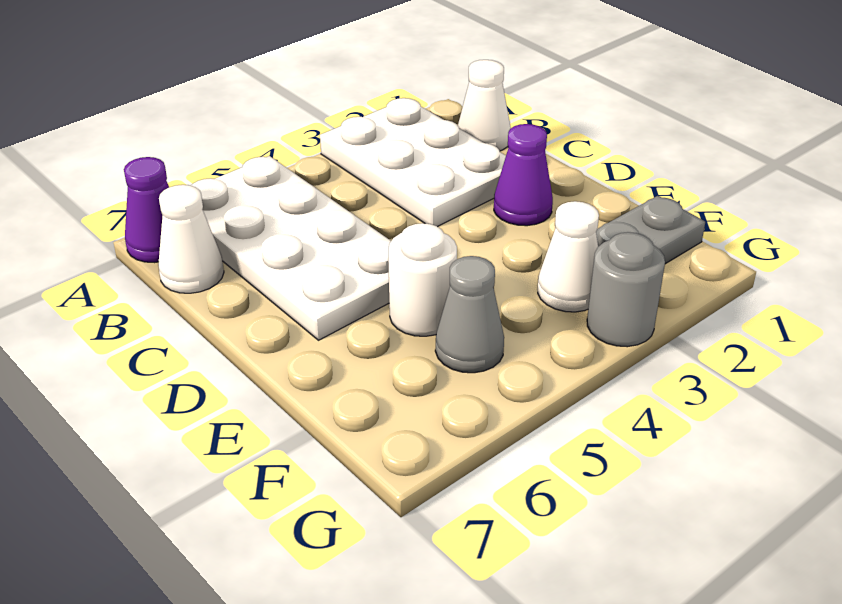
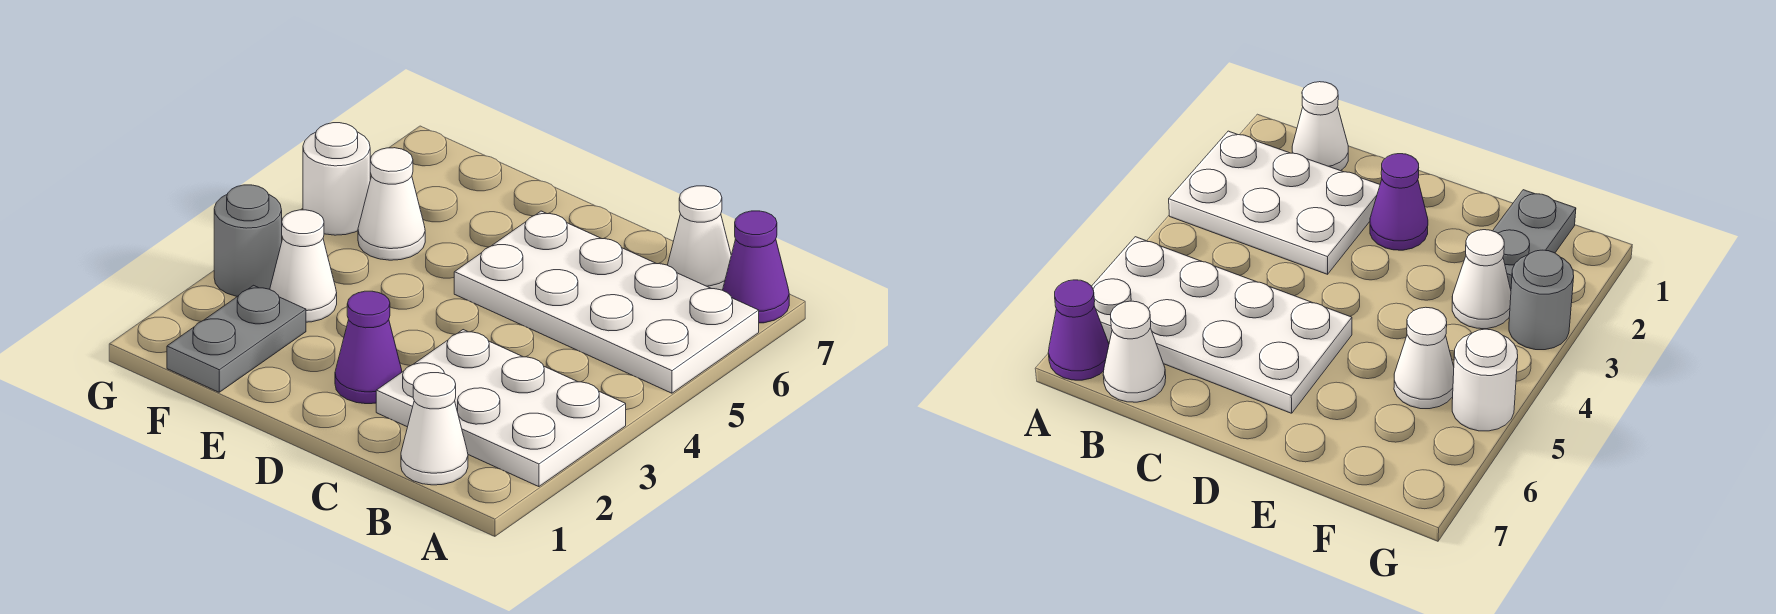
white round brick E5 level 1 -> white round brick G5 level 1
grey cone F5 level 1 -> white cone F5 level 1

